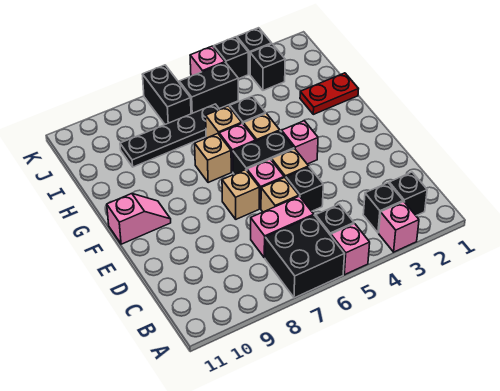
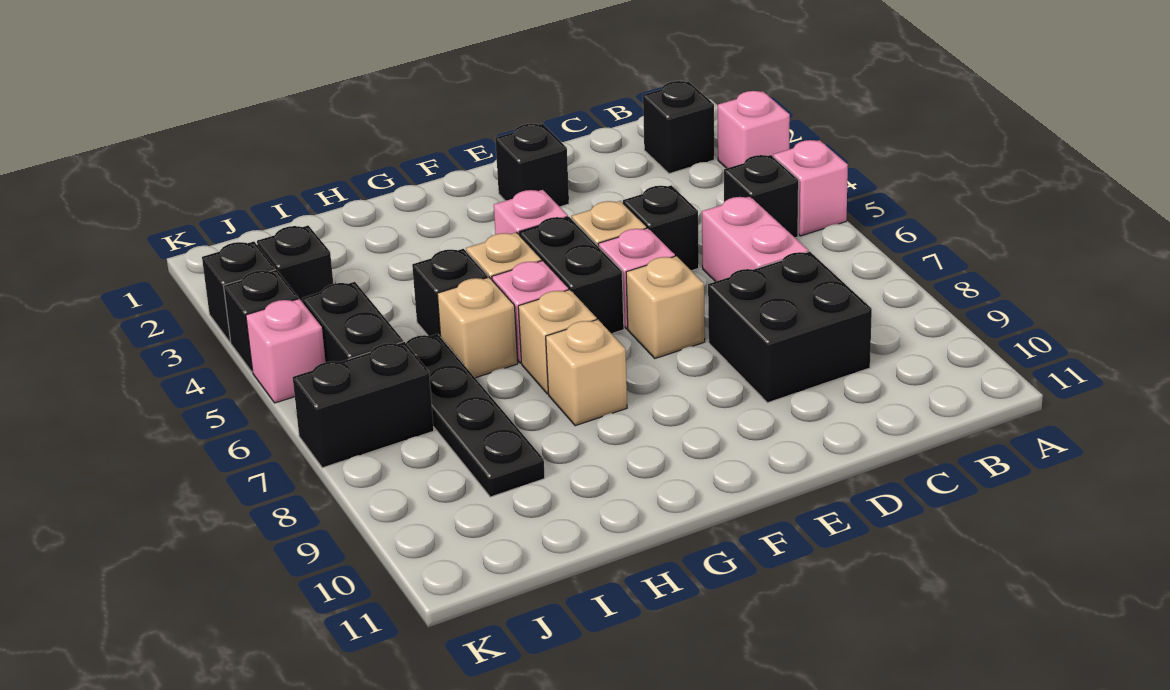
black brick A6:B7 level 1 -> black brick C8:D9 level 1
black brick B3 level 1 -> black brick E2 level 1
tan brick D6 level 1 -> tan brick G8 level 1
pink slope F10:F11 level 1 top 11 -> none
red plate H1:H2 level 1 -> none

